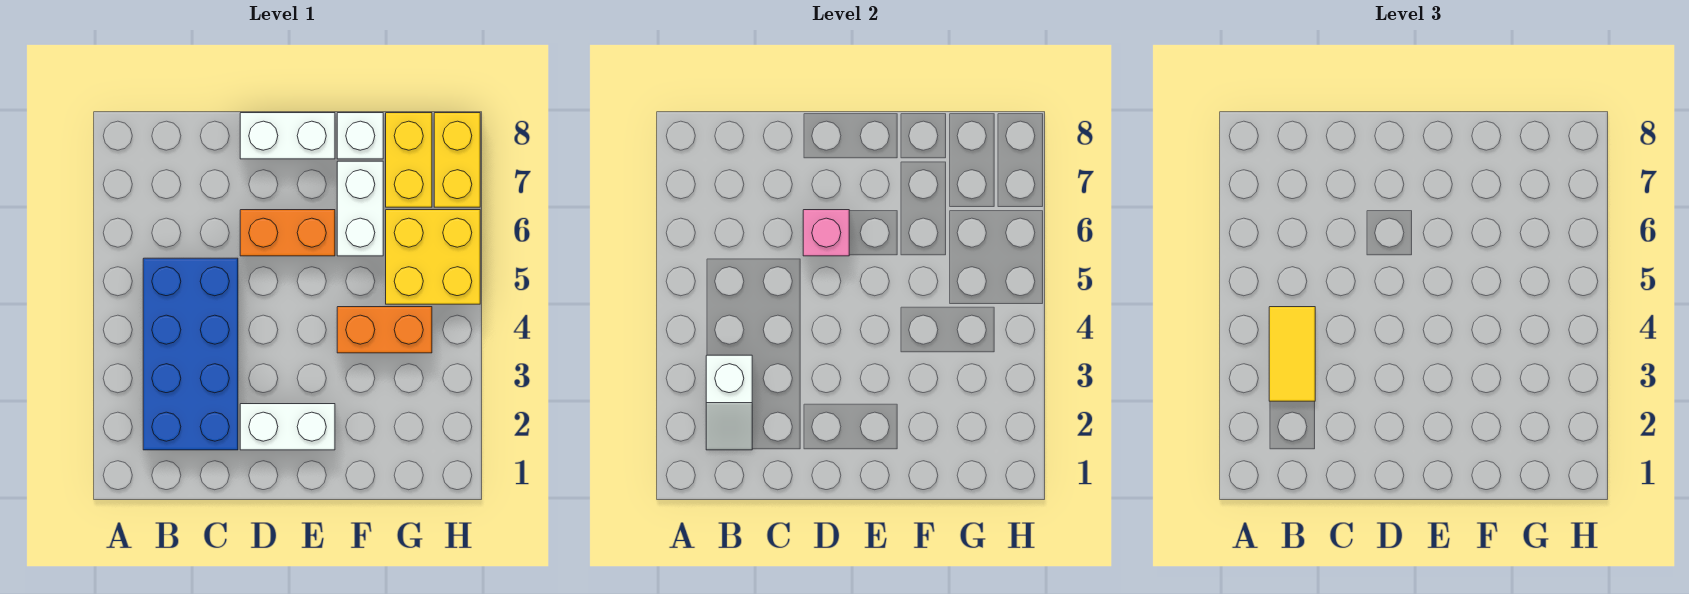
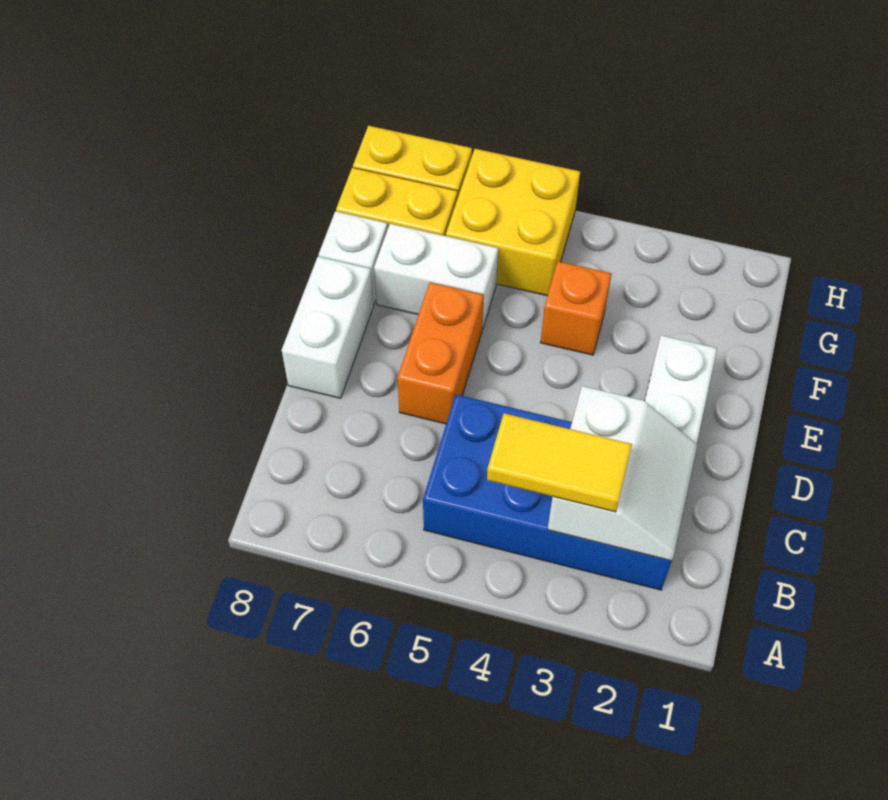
white slope B2:B3 level 2 top 3 -> white slope B2:C3 level 2 top 3
pink brick D6 level 2 -> none
orange brick F4:G4 level 1 -> orange brick F4 level 1

